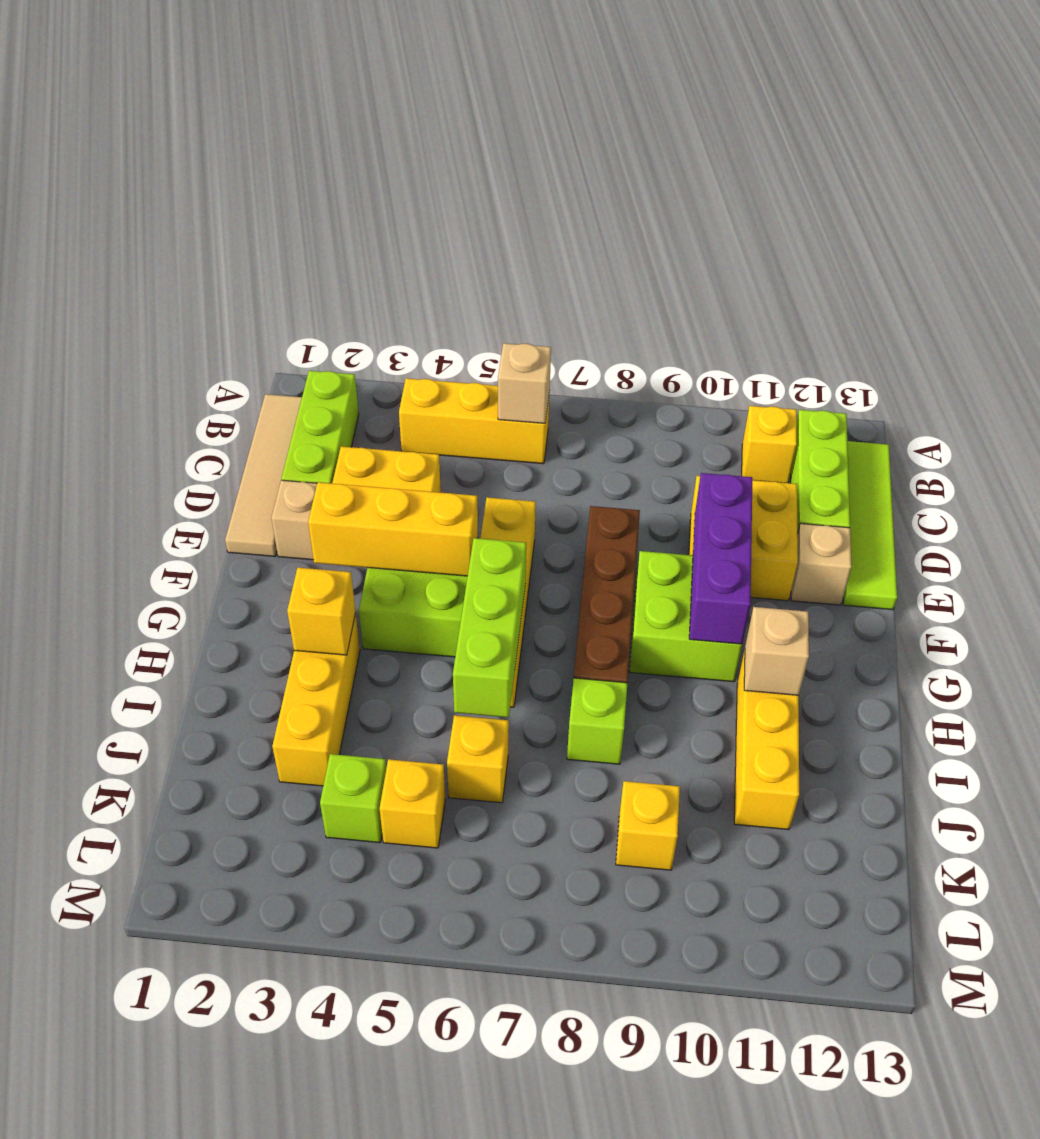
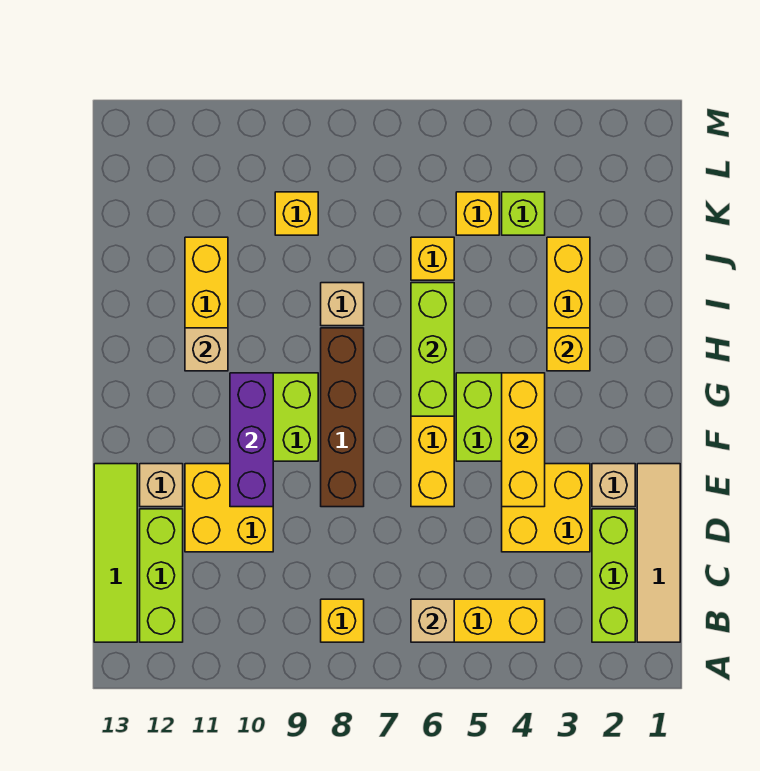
yellow brick B11 level 1 -> yellow brick B8 level 1
yellow brick F3:F5 level 2 -> yellow brick E4:G4 level 2
lime brick I8 level 1 -> tan brick I8 level 1

